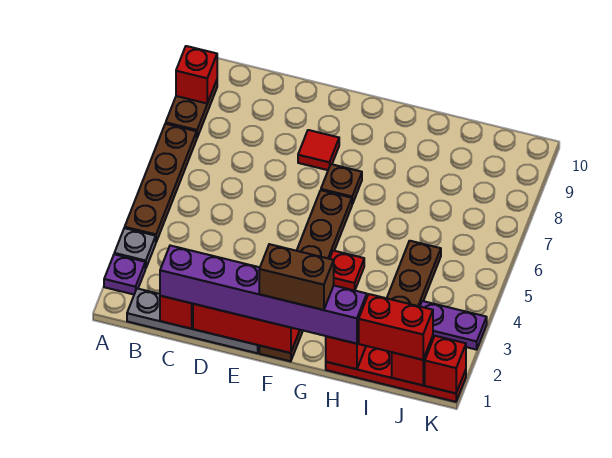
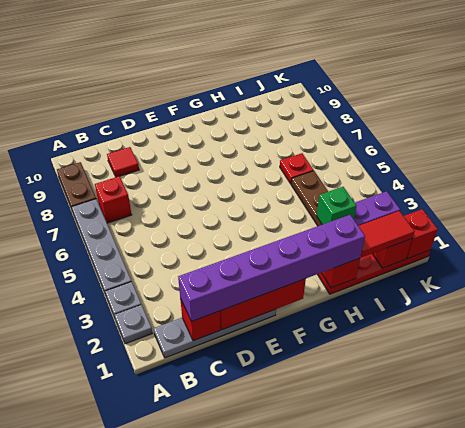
purple plate A2 level 1 -> grey plate A2 level 1
brown plate A4:A7 level 1 -> grey plate A4:A7 level 1
red brick A9 level 2 -> red brick B7 level 1
red tile E8 level 1 -> red tile C9 level 1
brown plate F1:F6 level 1 -> none
brown brick F1:G1 level 4 -> none
brown plate F7 level 1 -> none
red plate G4 level 1 -> red plate I6 level 1
red brick I1:J1 level 3 -> red tile I1:J1 level 3
none -> green brick I3 level 2

